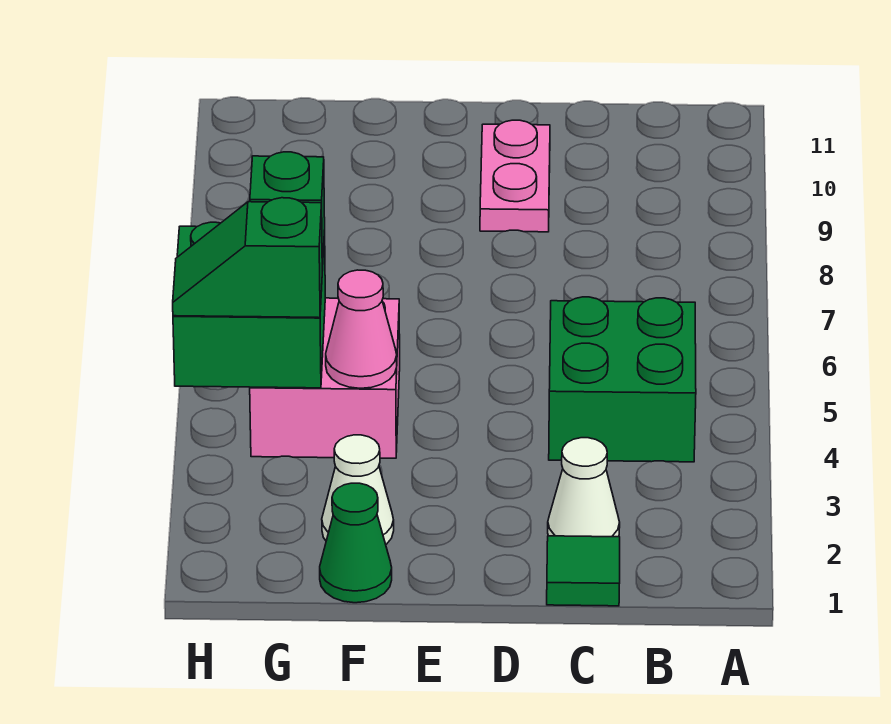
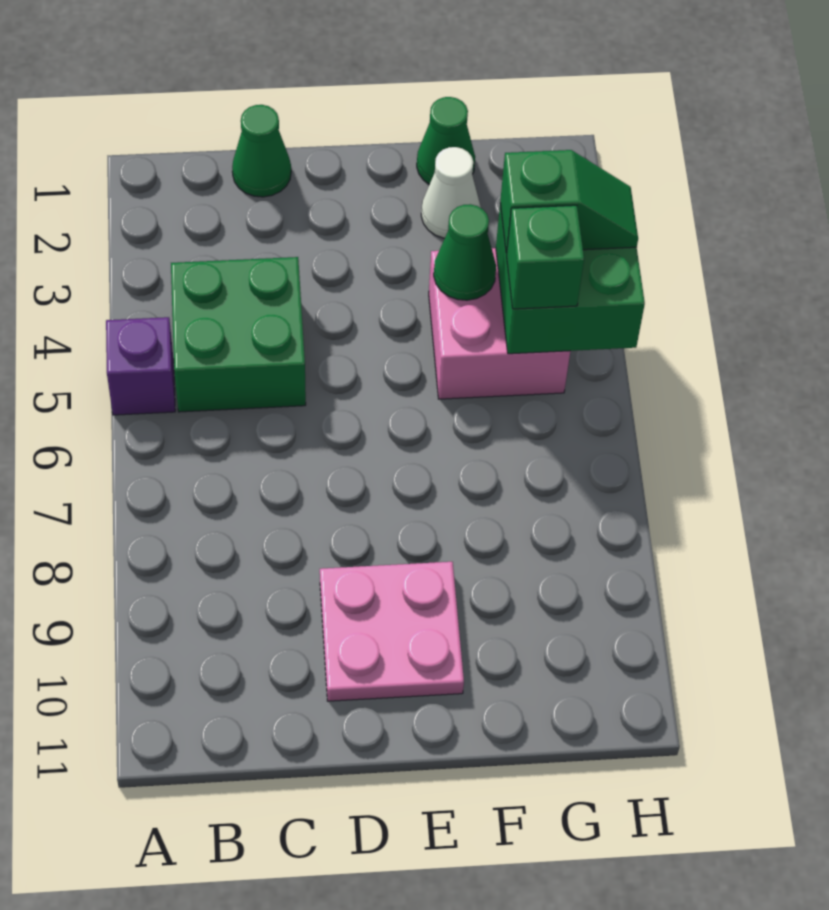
none -> purple brick A5 level 1
green tile C1 level 1 -> green cone C1 level 1
white cone C2 level 1 -> none
pink plate D9:D10 level 1 -> pink plate D9:E10 level 1
pink cone F4 level 2 -> green cone F4 level 2

